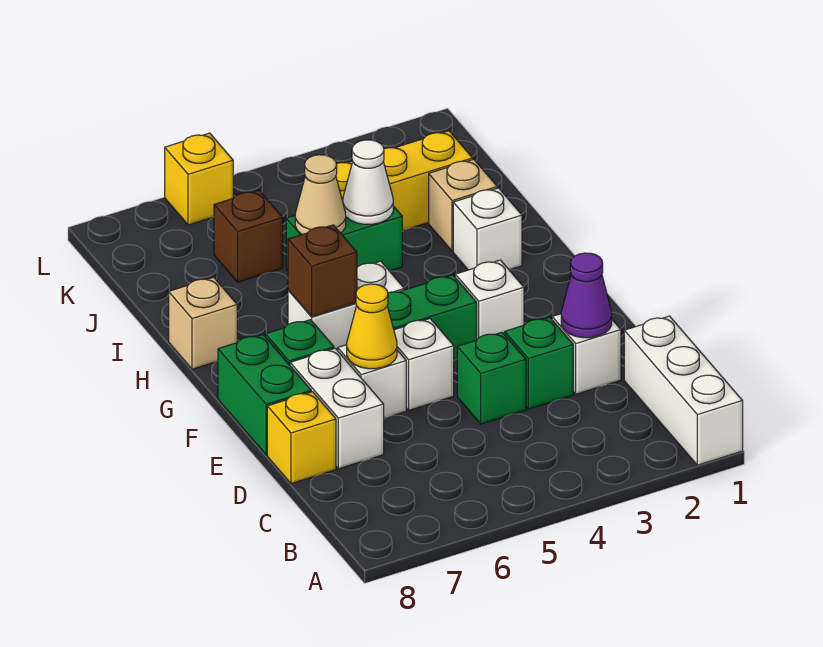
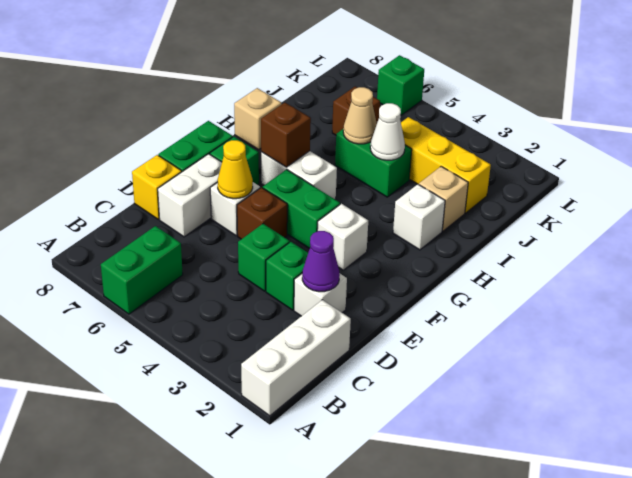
none -> green brick A6:B6 level 1
white brick E5 level 1 -> brown brick E5 level 1
yellow brick L6 level 1 -> green brick L6 level 1

